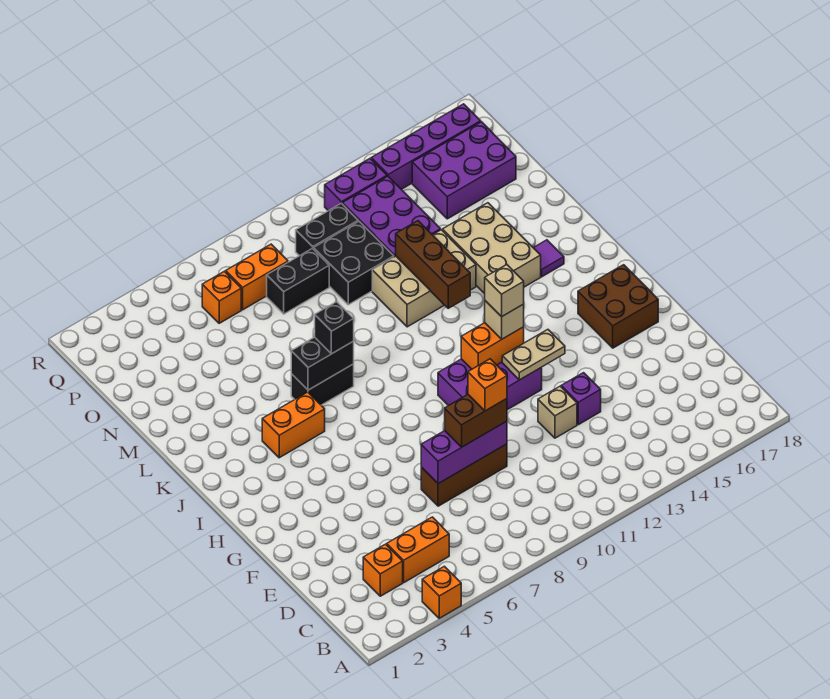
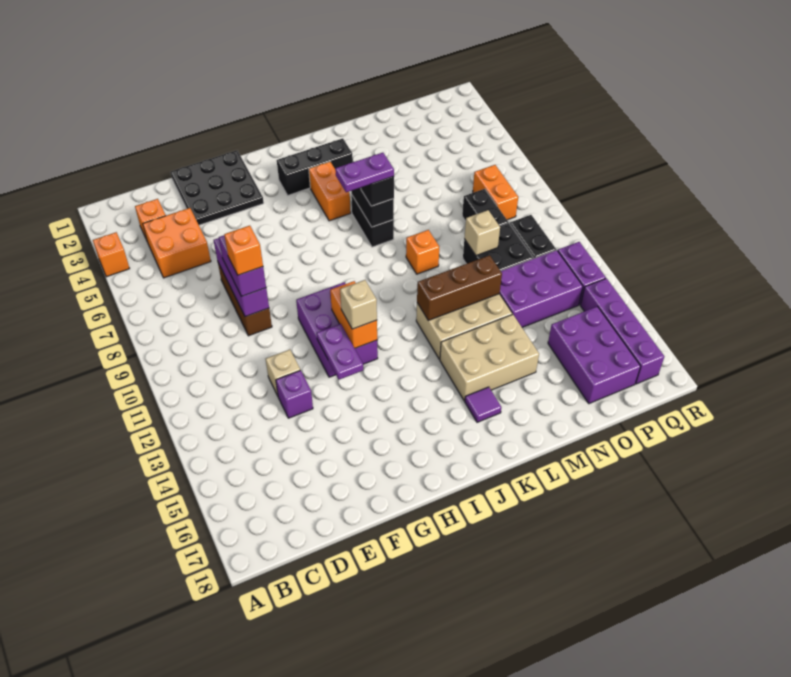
orange brick C4:C5 level 1 -> orange brick C4:D5 level 1
none -> black plate E1:G3 level 1
brown brick E8:E9 level 3 -> purple brick E8:E9 level 3
tan plate G12:G13 level 2 -> purple plate G12:G13 level 2
brown brick G16:H17 level 1 -> none
tan brick H12 level 4 -> tan brick N10 level 2
none -> black brick I3:K3 level 1
none -> purple plate J7:K7 level 4
tan brick L11:M13 level 1 -> tan brick K12:M13 level 1
orange brick P6 level 1 -> orange brick L9 level 1

